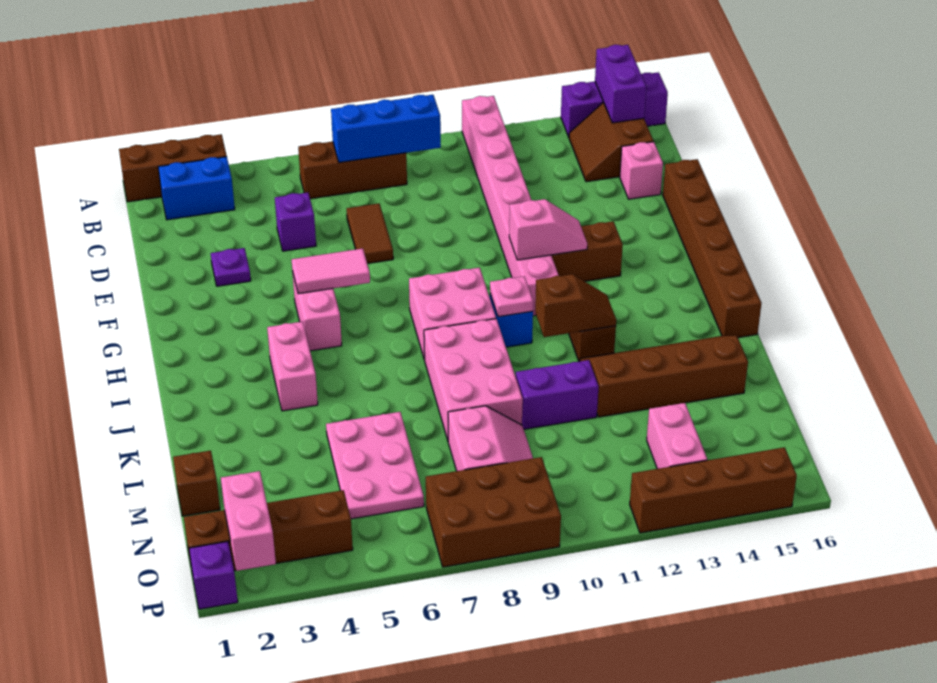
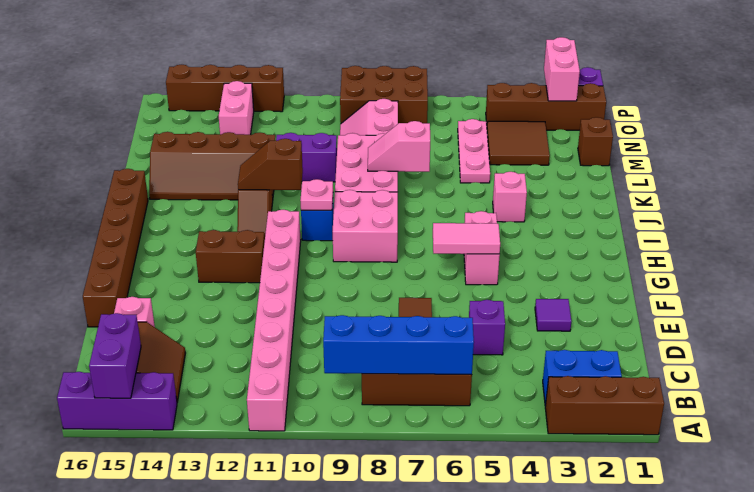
blue brick B7:B9 level 2 -> blue brick B6:B9 level 2
purple plate E3 level 1 -> purple tile E3 level 1
pink slope G11:G12 level 2 top 11 -> pink slope K7:K8 level 2 top 7
pink brick I4:J4 level 1 -> pink brick J4 level 1
pink plate L5:N6 level 1 -> pink plate L5:N5 level 1
none -> brown tile M3:N4 level 1

